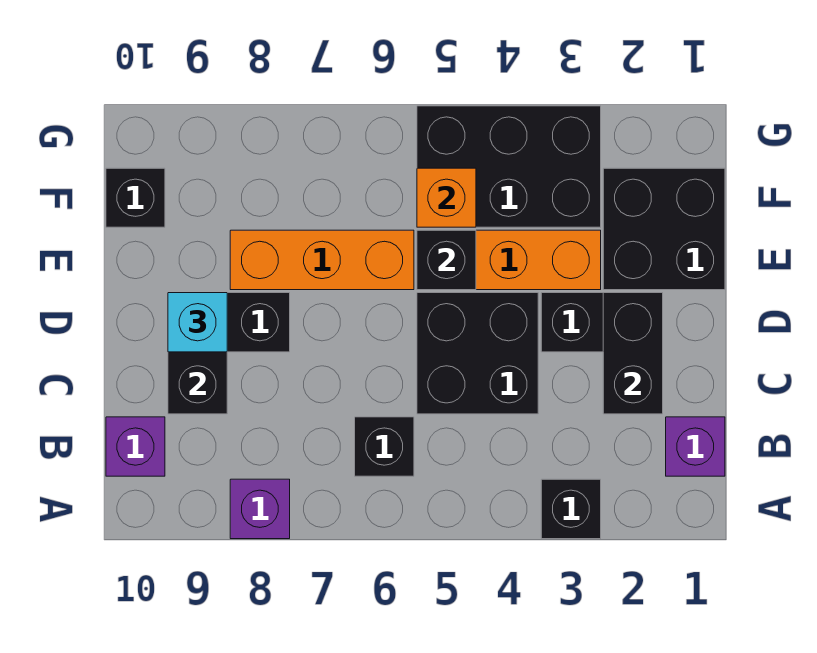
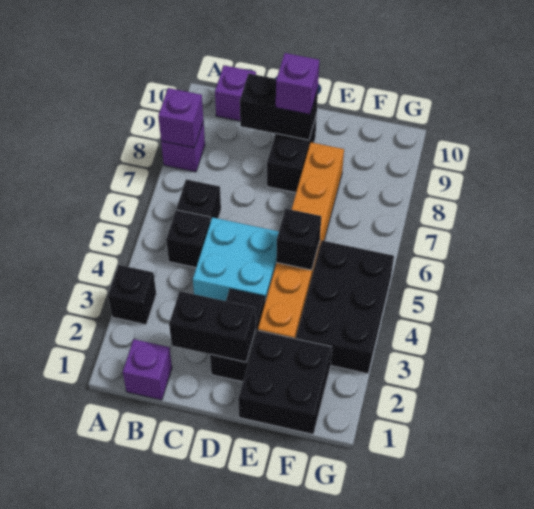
none -> purple brick A8 level 2
black brick C4:D5 level 1 -> cyan brick C4:D5 level 1
cyan brick D9 level 3 -> purple brick D9 level 3
orange brick F5 level 2 -> none
black brick F10 level 1 -> black brick B5 level 1

